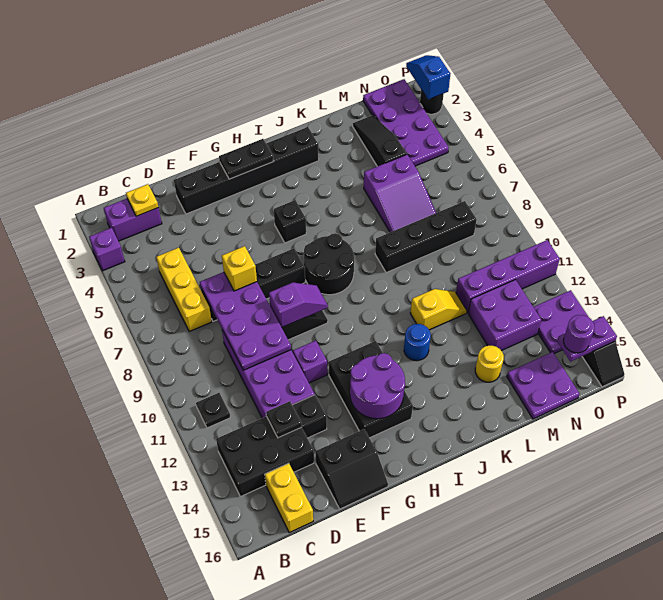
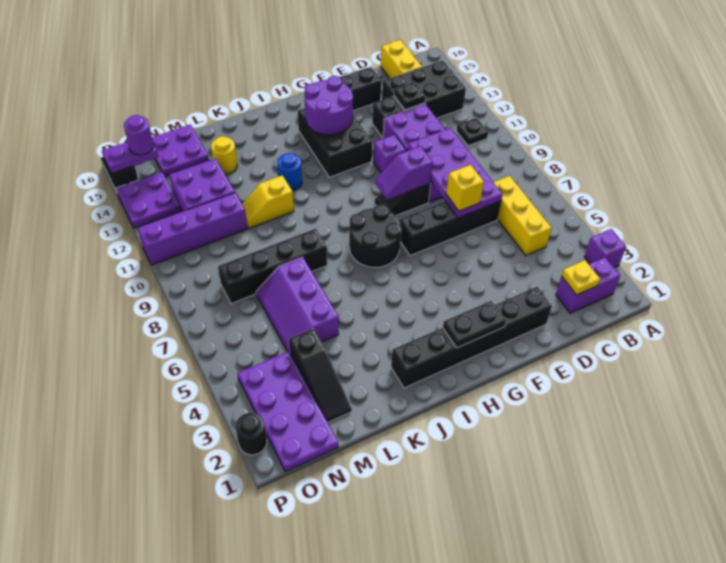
black brick H5 level 1 -> none
purple slope L5:M7 level 1 top 5 -> purple slope L5:M7 level 1 top L
blue slope P1:P2 level 2 top 2 -> none

